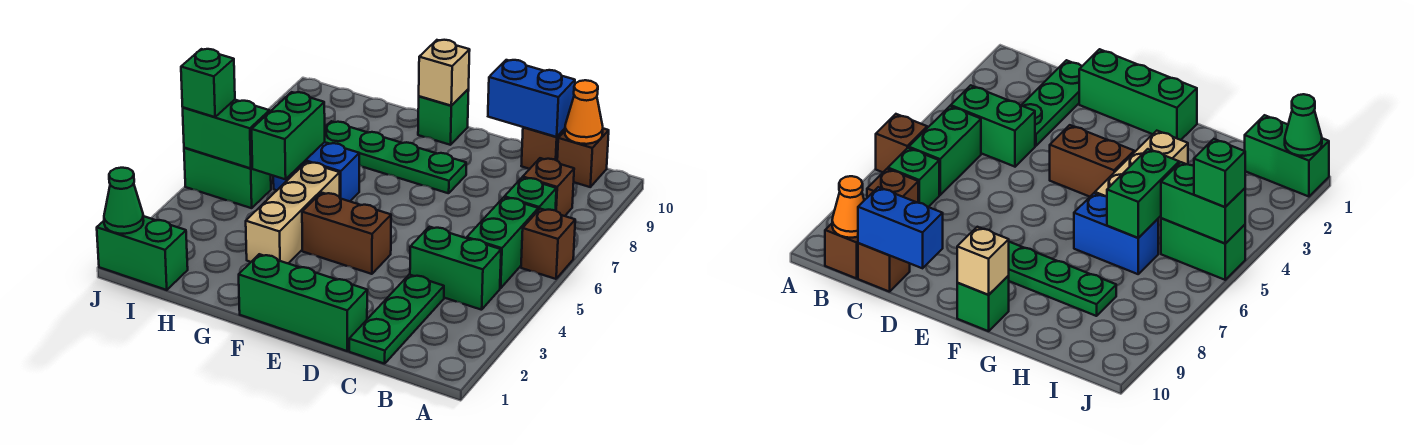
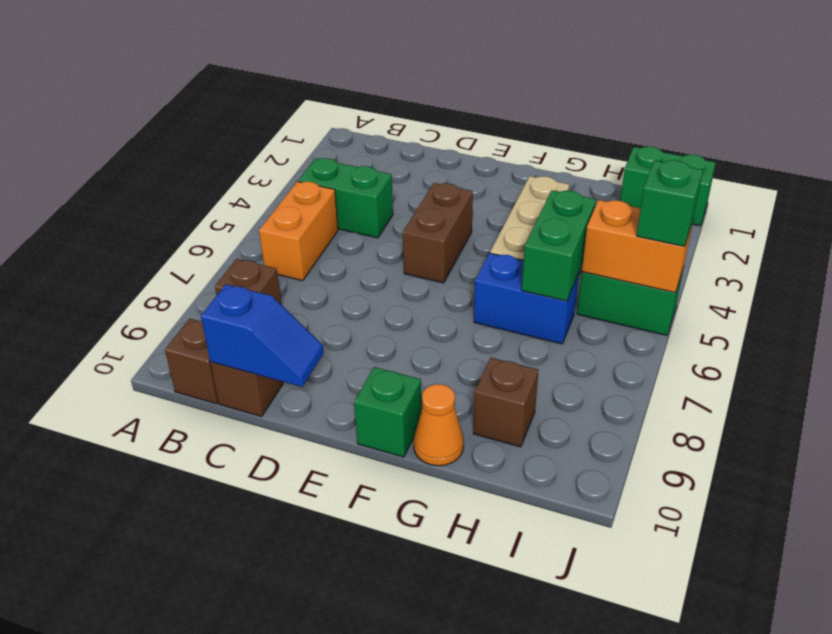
brown brick A6 level 1 -> brown brick H9 level 1
green brick B5:B6 level 1 -> orange brick B5:B6 level 1
green brick B7 level 1 -> none
orange cone B10 level 2 -> orange cone G10 level 1
green plate C1:C3 level 1 -> none
blue brick C10:D10 level 2 -> blue slope C10:D10 level 2 top C
green brick D1:F1 level 1 -> none
brown brick E4:F4 level 1 -> brown brick E4:E5 level 1
green plate E8:H8 level 1 -> none
tan brick F10 level 2 -> none
green brick I5:J5 level 2 -> orange brick I5:J5 level 2
green cone J1 level 2 -> none

